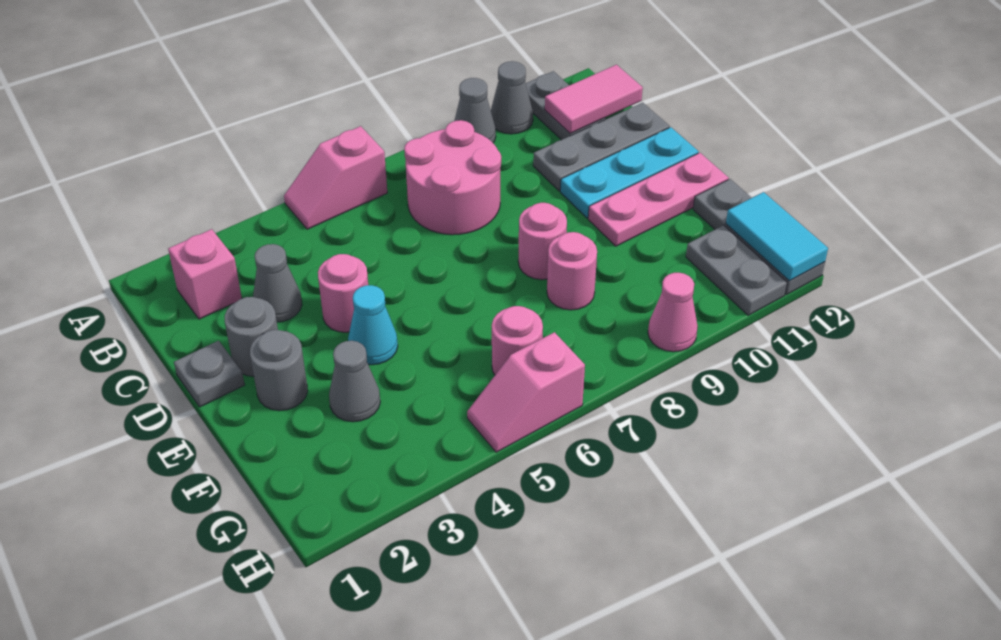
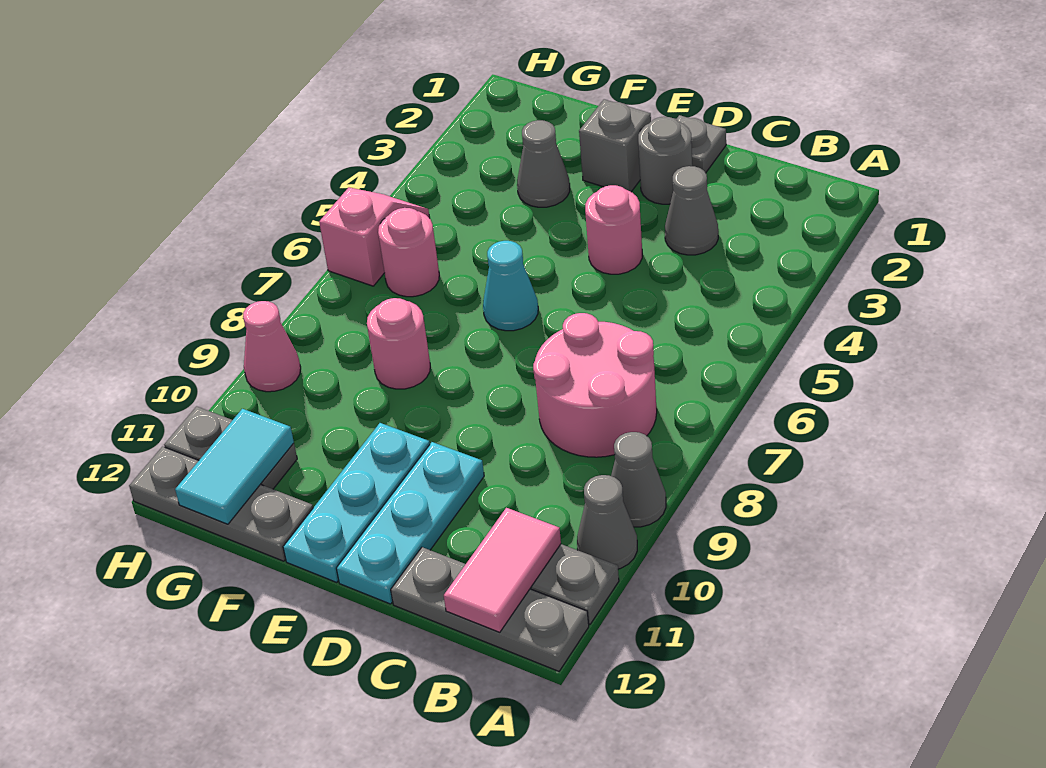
pink slope A5:A6 level 1 top 6 -> none
pink brick B2 level 1 -> none
grey plate C10:C12 level 1 -> grey plate A12:C12 level 1
grey round brick E2 level 1 -> grey brick E2 level 1
cyan cone E4 level 1 -> cyan cone E6 level 1
pink round brick E8 level 1 -> none
pink plate E10:E12 level 1 -> cyan plate E10:E12 level 1
cyan tile G12:H12 level 2 -> cyan tile G11:G12 level 2

